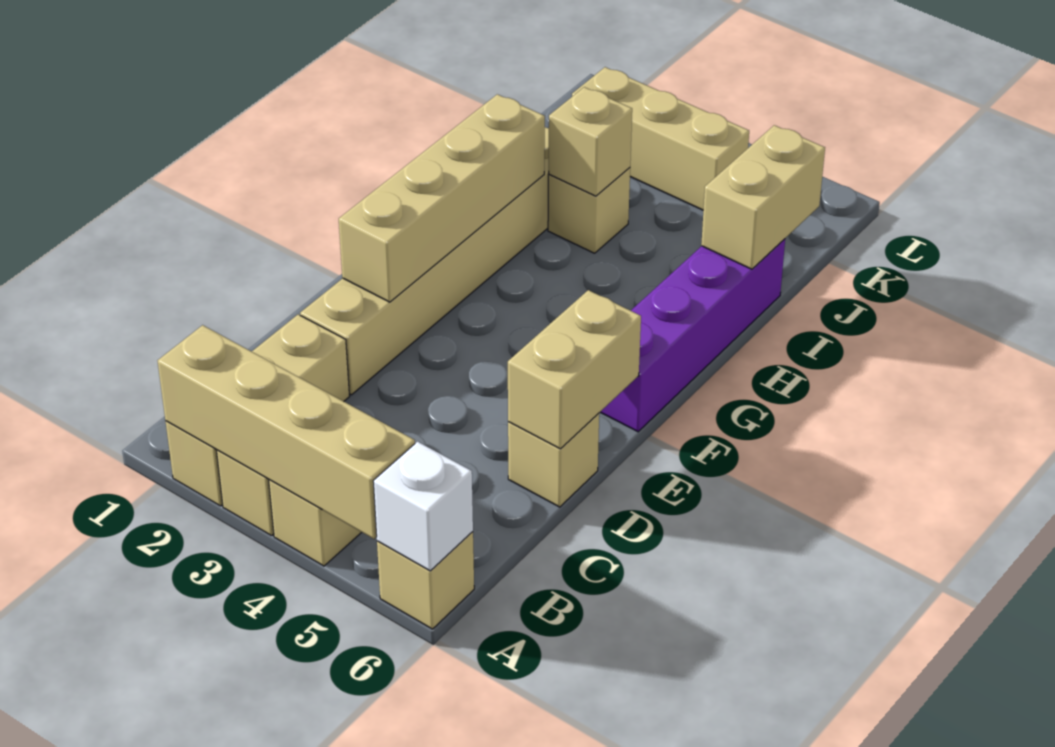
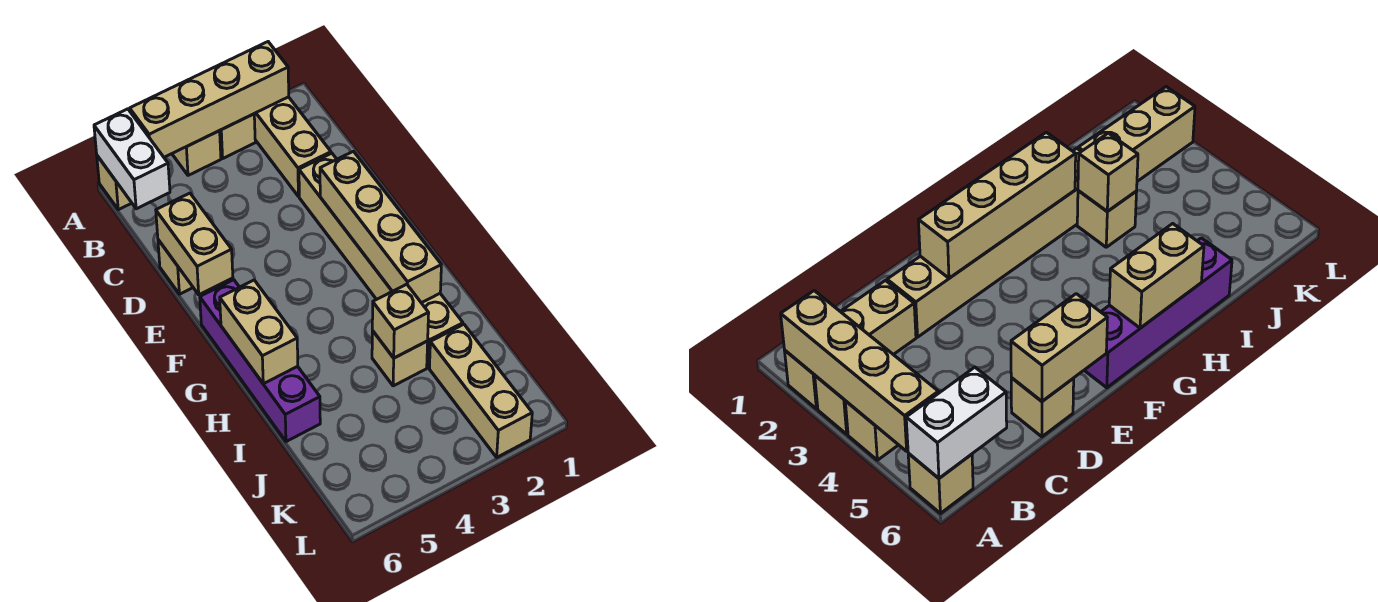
white brick A6 level 2 -> white brick A6:B6 level 2
tan brick I6:J6 level 2 -> tan brick G6:H6 level 2
tan brick K2:K4 level 1 -> tan brick J2:L2 level 1

